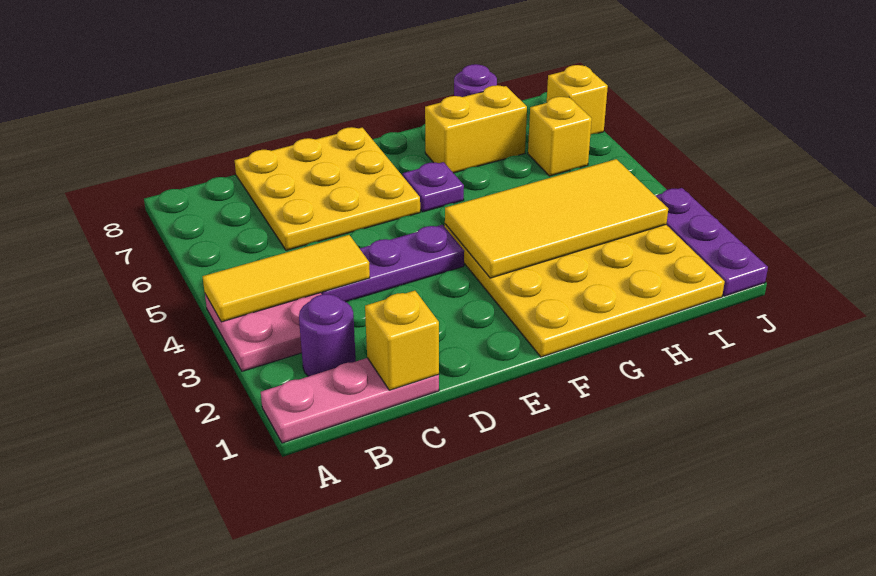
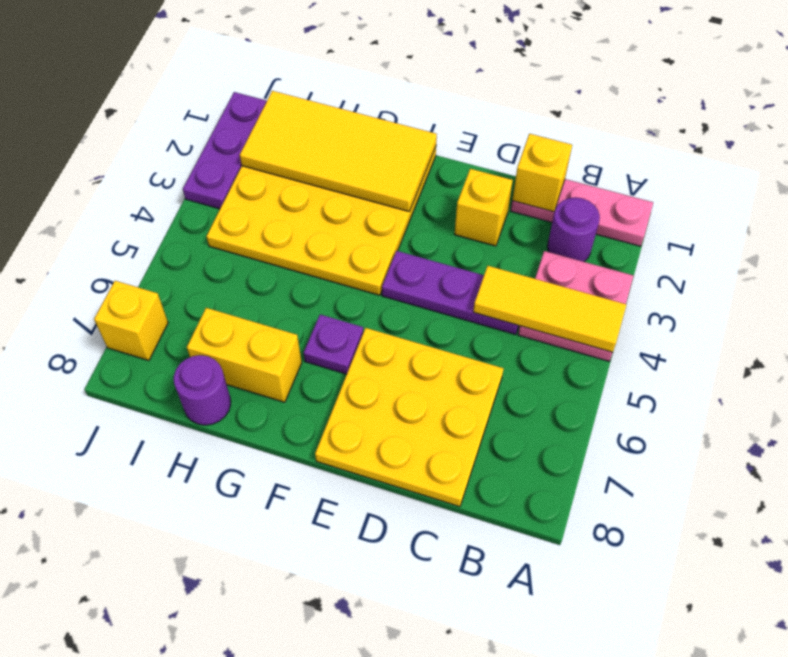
yellow tile F3:I4 level 2 -> yellow tile F1:I2 level 2
yellow brick I6 level 1 -> yellow brick D2 level 1

